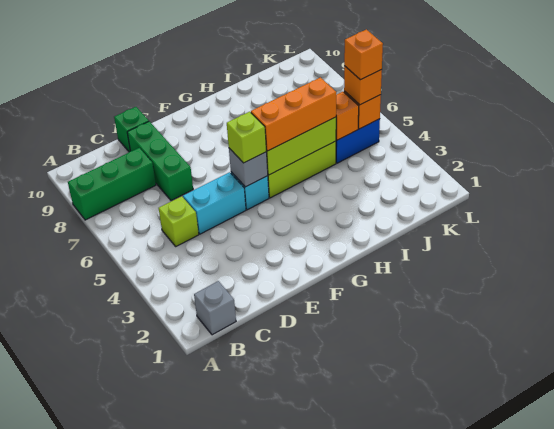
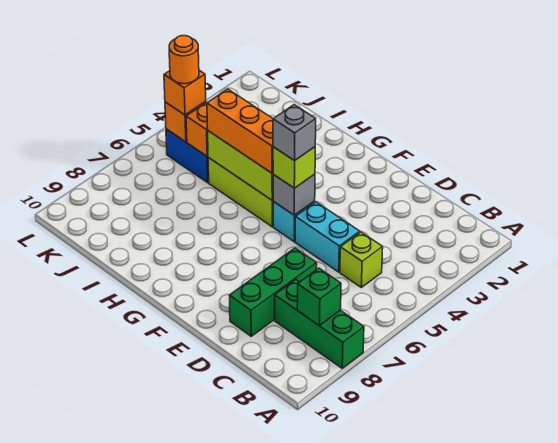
grey brick B1 level 1 -> grey brick F5 level 4
green brick D10 level 1 -> green brick B8 level 2
orange brick K5 level 4 -> orange round brick K5 level 4

